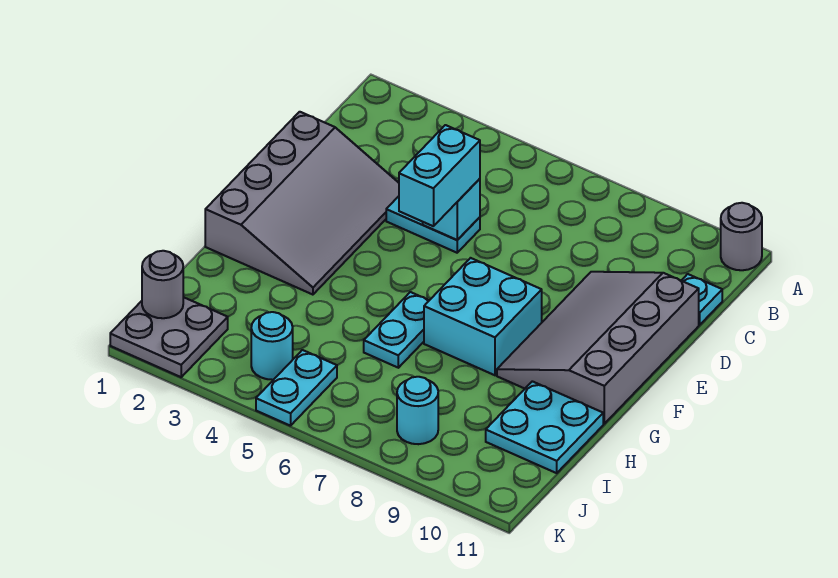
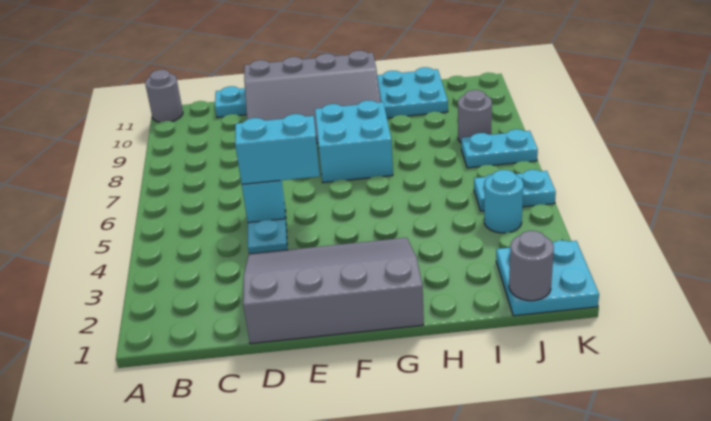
cyan plate G6:H6 level 1 -> cyan plate J7:K7 level 1
grey plate J1:K2 level 1 -> cyan plate J1:K2 level 1
cyan round brick J8 level 1 -> grey round brick J8 level 1

